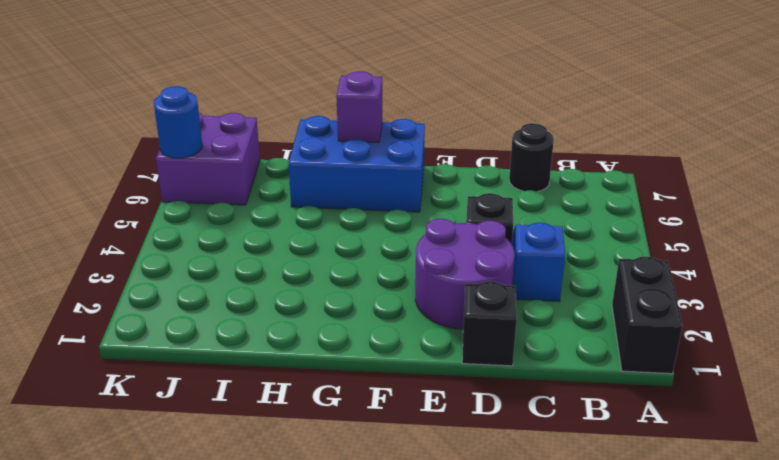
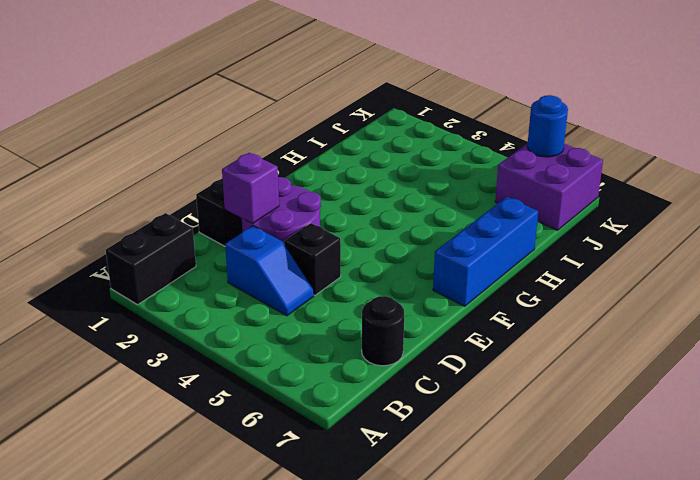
black brick A1:A2 level 1 -> black brick A1:B1 level 1
blue brick F6:H7 level 1 -> blue brick F7:H7 level 1
purple brick G7 level 2 -> purple brick D2 level 2

